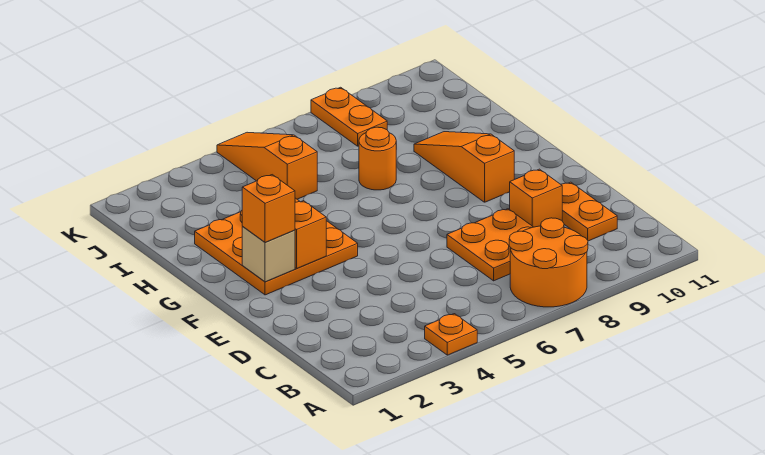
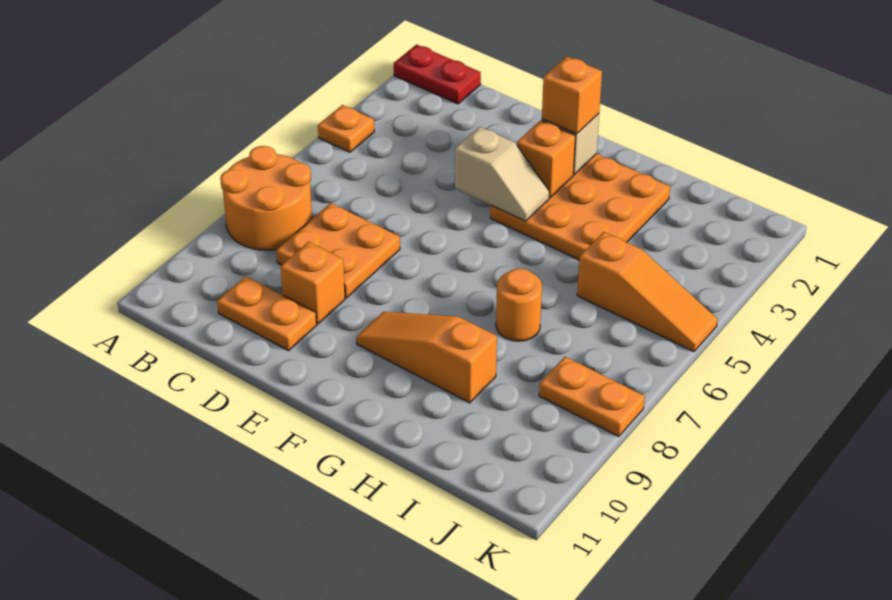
none -> red plate A1:B1 level 1
none -> tan slope E4:F4 level 2 top E
orange slope F9:H9 level 1 top F -> orange slope F9:H9 level 1 top H

